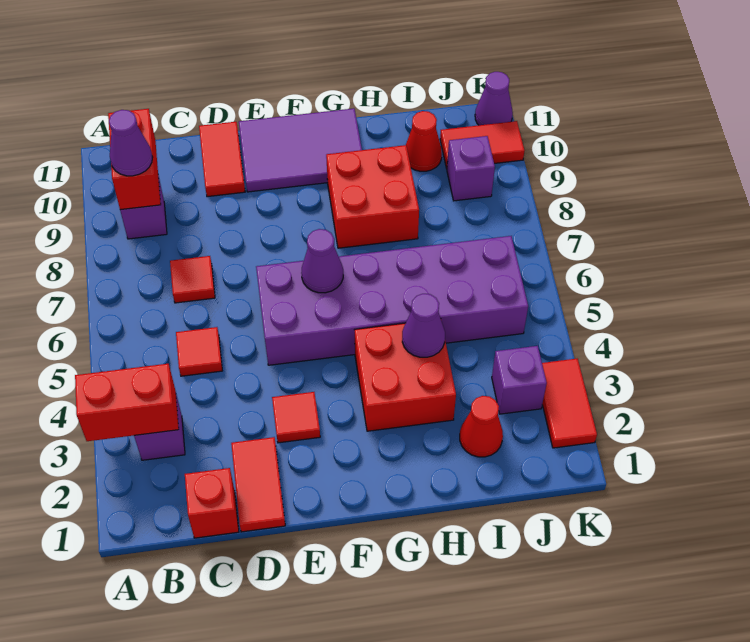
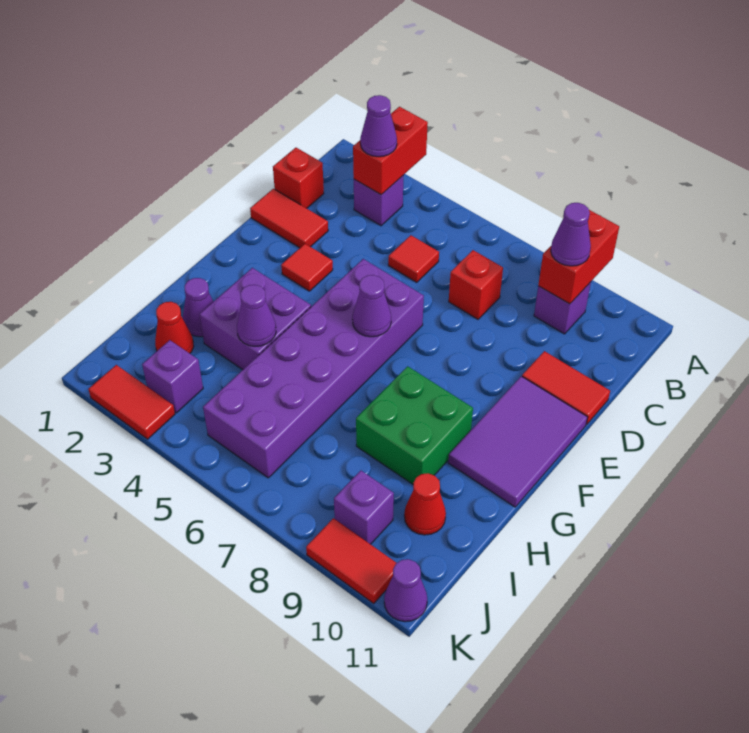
none -> purple cone B3 level 3
red brick B9:B10 level 2 -> red brick A9:B9 level 2
red tile C7 level 1 -> red brick C7 level 1
red brick G3:H4 level 1 -> purple brick G3:H4 level 1
red brick G8:H9 level 1 -> green brick G8:H9 level 1
none -> purple cone H2 level 1
red tile J10:K10 level 1 -> red tile K9:K10 level 1

